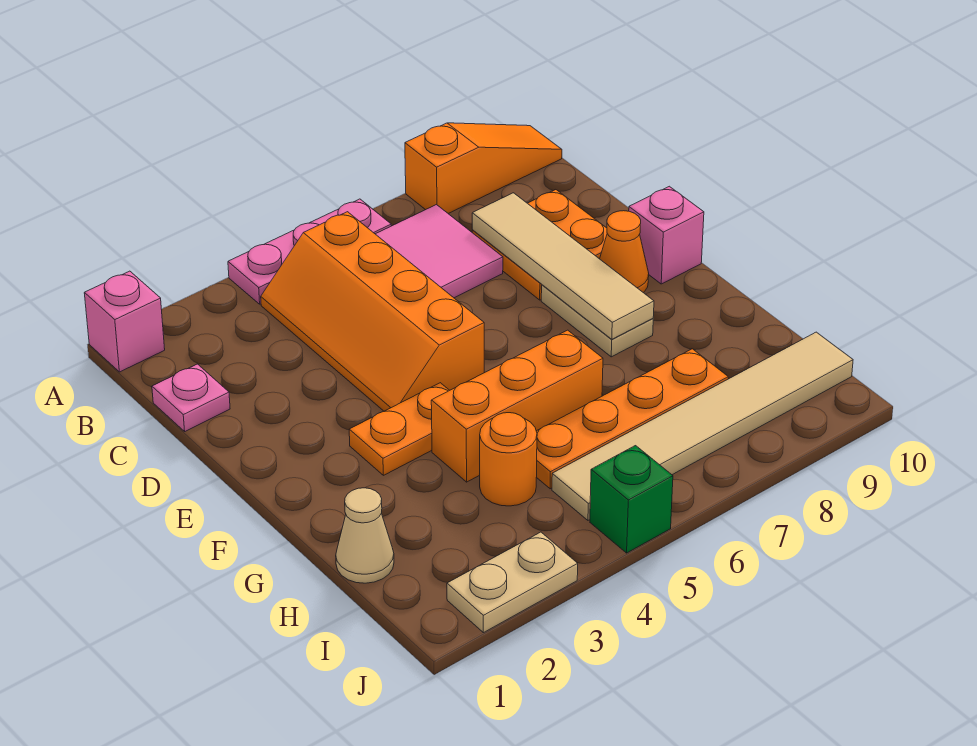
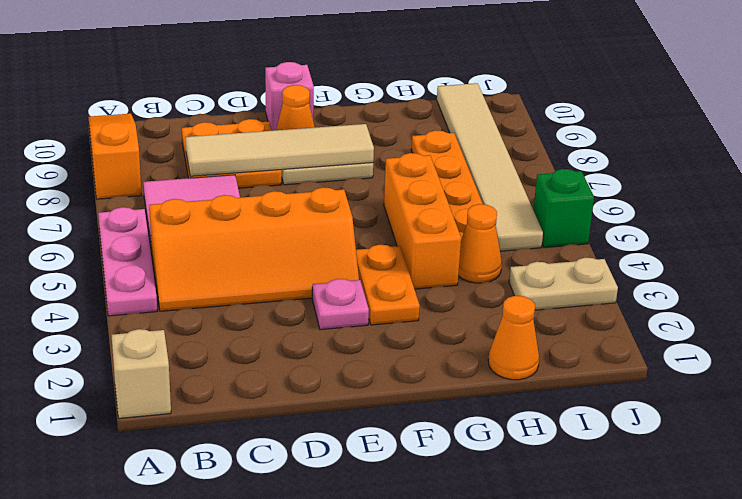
pink brick A1 level 1 -> tan brick A1 level 1
pink plate C1 level 1 -> pink plate E3 level 1
tan cone H1 level 1 -> orange cone H1 level 1
orange round brick H4 level 1 -> orange cone H4 level 1
tan plate J2:J3 level 1 -> tan plate I3:J3 level 1

